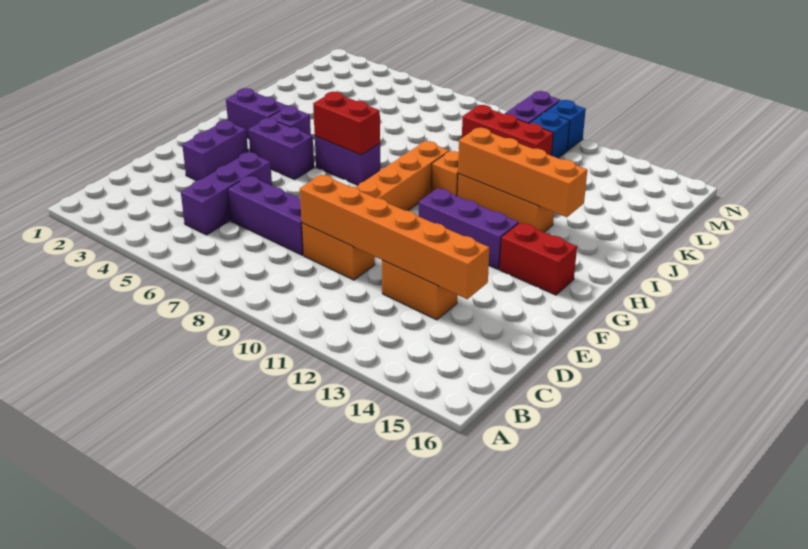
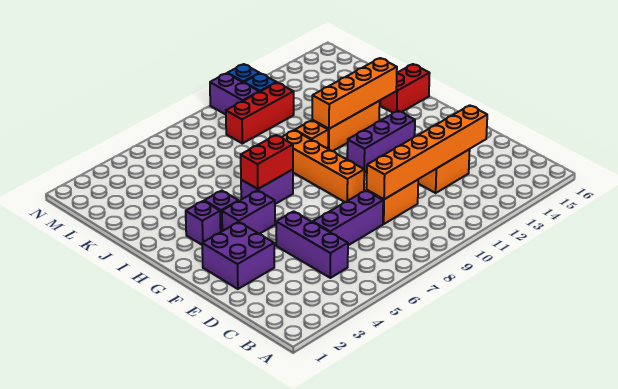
purple brick E3:F3 level 1 -> purple brick E2:F3 level 1
red brick G14:G15 level 1 -> red brick I15:I16 level 1
purple brick H2:H3 level 1 -> purple brick H3 level 1

